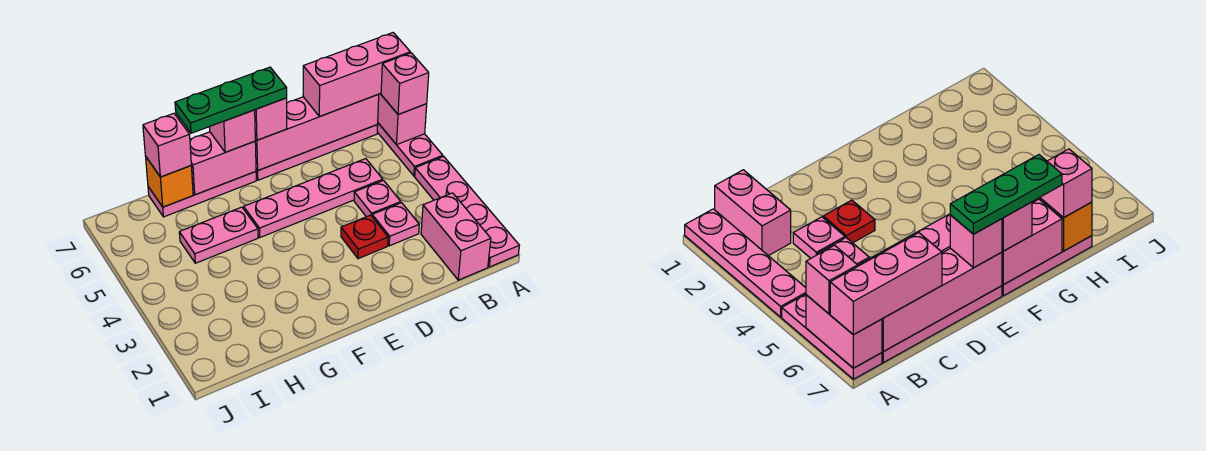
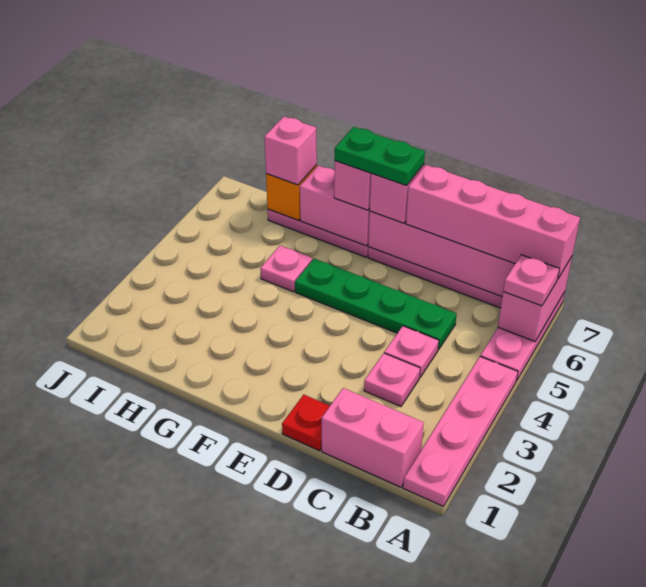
pink brick A6 level 3 -> pink plate A6 level 3
pink brick A7:C7 level 3 -> pink brick A7:D7 level 3
pink brick B1:B2 level 1 -> pink brick B1:C1 level 1
pink plate C5:F5 level 1 -> green plate C5:F5 level 1
red plate D3 level 1 -> red plate D1 level 1
green plate E7:G7 level 4 -> green plate E7:F7 level 4
pink plate G5:H5 level 1 -> pink plate G5 level 1

